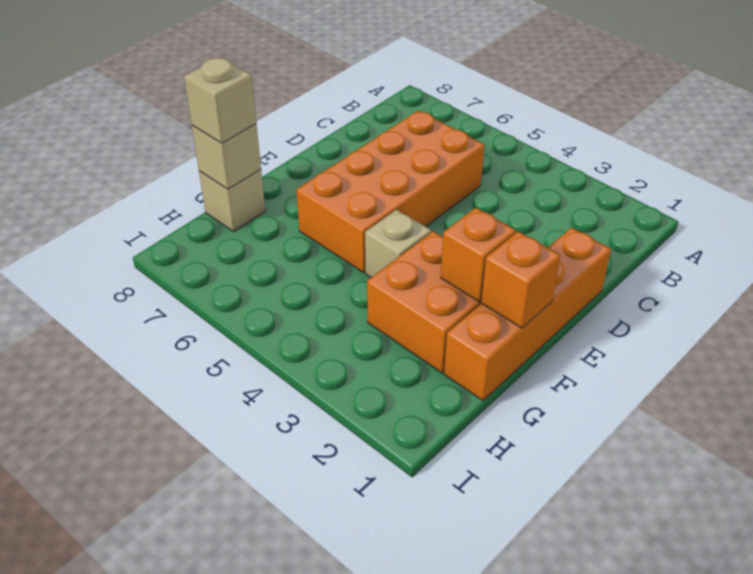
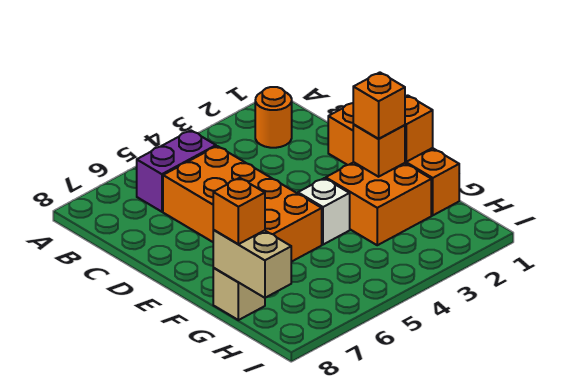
none -> orange round brick B2 level 1
none -> purple brick B5:B6 level 1
none -> orange brick F2 level 3
tan brick F4 level 1 -> white brick F4 level 1
tan brick G8 level 2 -> tan brick G8:H8 level 2
tan brick G8 level 3 -> orange brick G8 level 3

